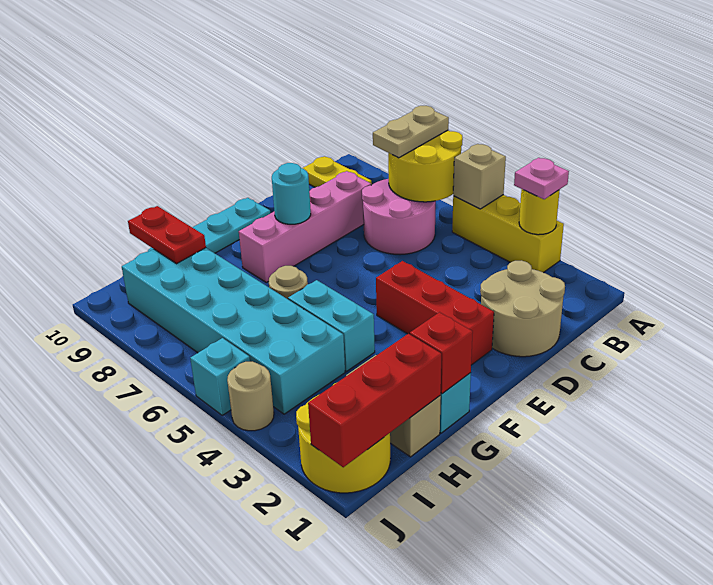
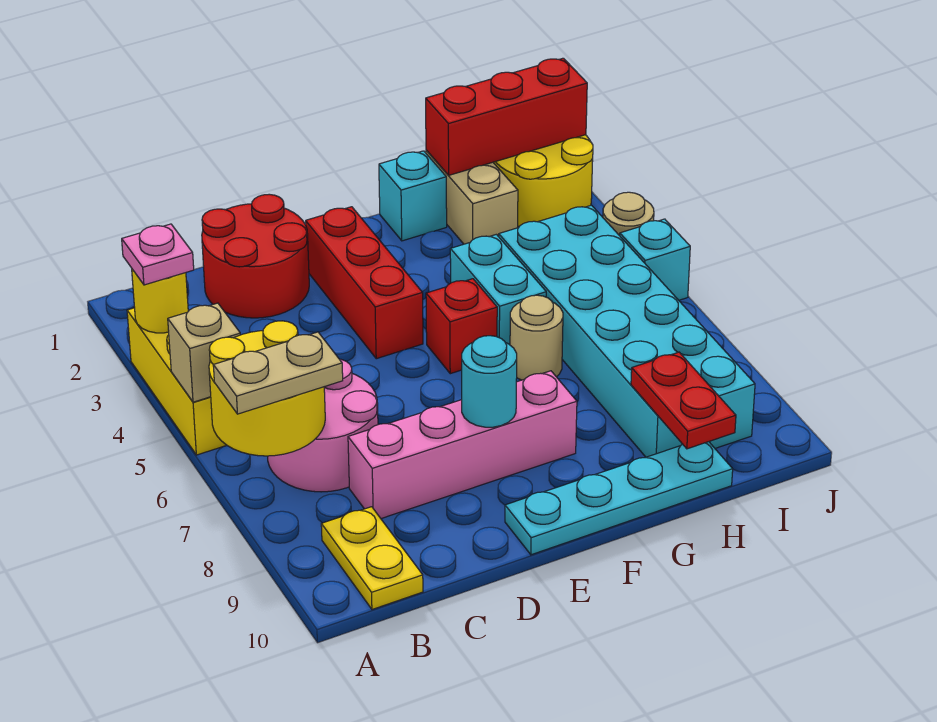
tan round brick C1:D2 level 1 -> red round brick C1:D2 level 1
red brick G1 level 2 -> red brick F5 level 1

